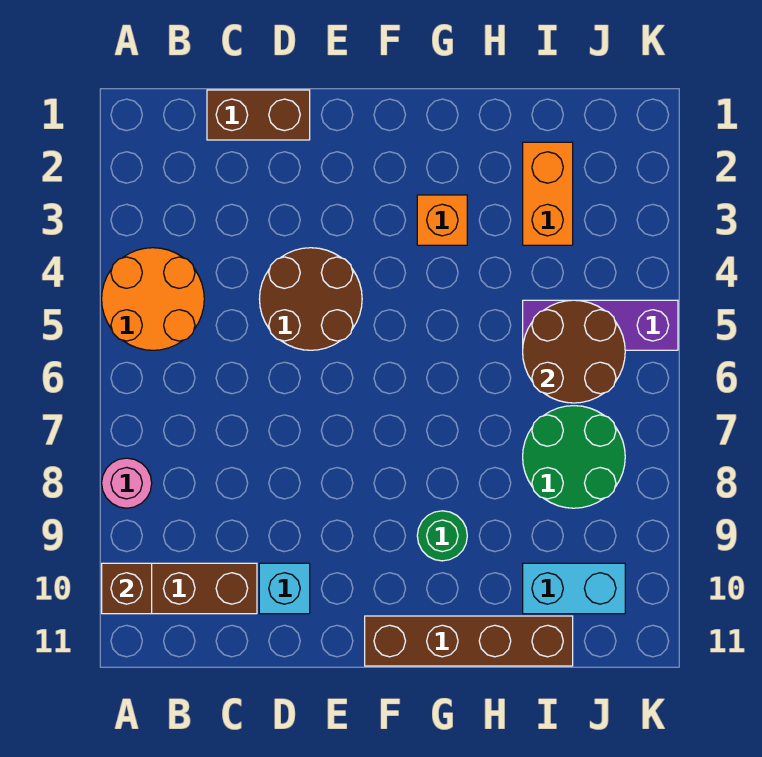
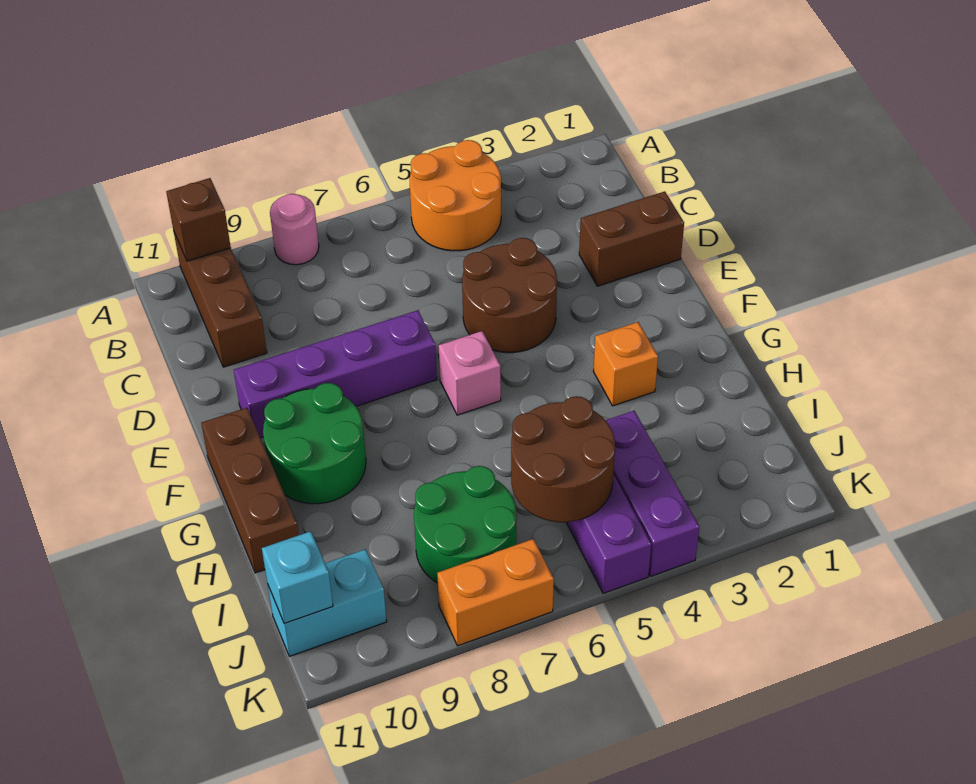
brown brick C1:D1 level 1 -> brown brick D1:D2 level 1
cyan brick D10 level 1 -> cyan brick J11 level 2
none -> purple brick E7:E10 level 1
none -> pink brick F6 level 1
brown brick F11:I11 level 1 -> brown brick F11:H11 level 1
green round brick G9 level 1 -> green round brick F9:G10 level 1
orange brick I2:I3 level 1 -> orange brick K7:K8 level 1
none -> purple brick I4:K4 level 1
cyan brick I10:J10 level 1 -> cyan brick J10:J11 level 1

